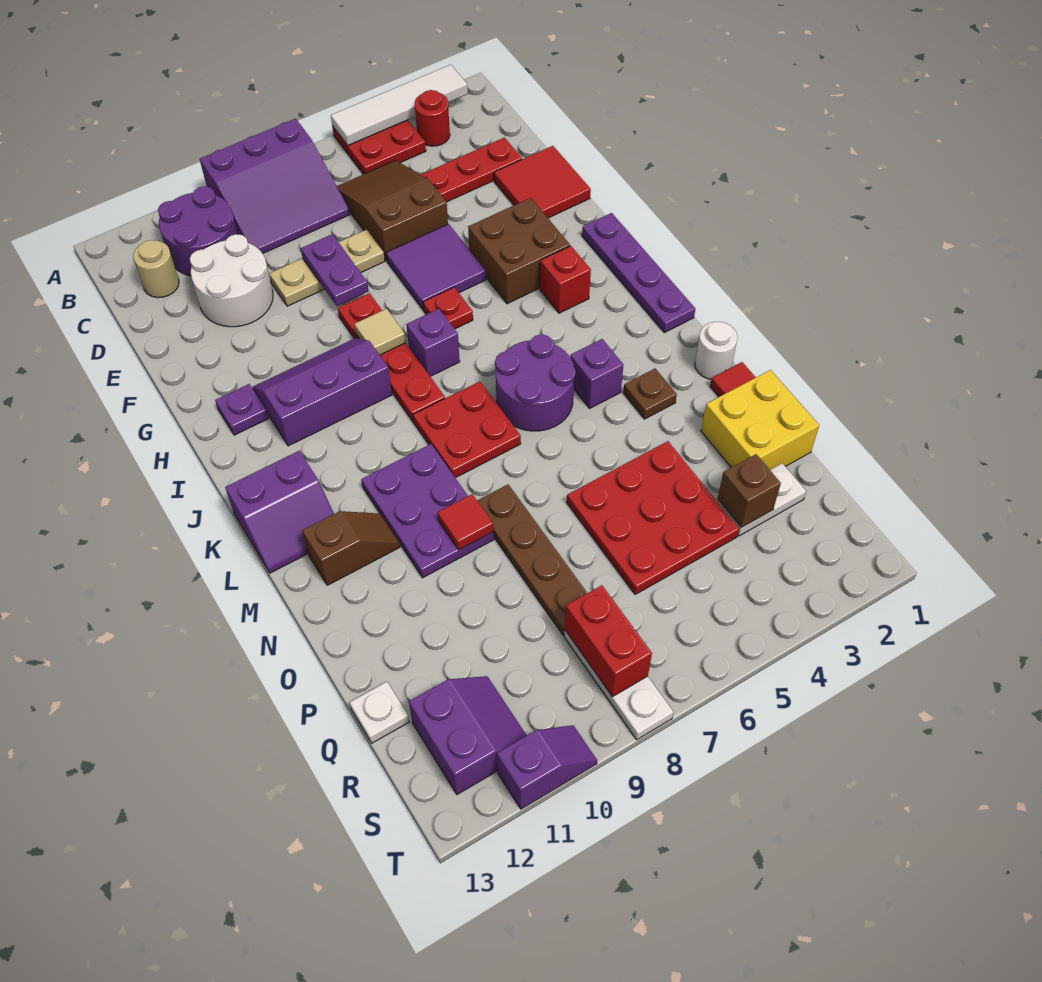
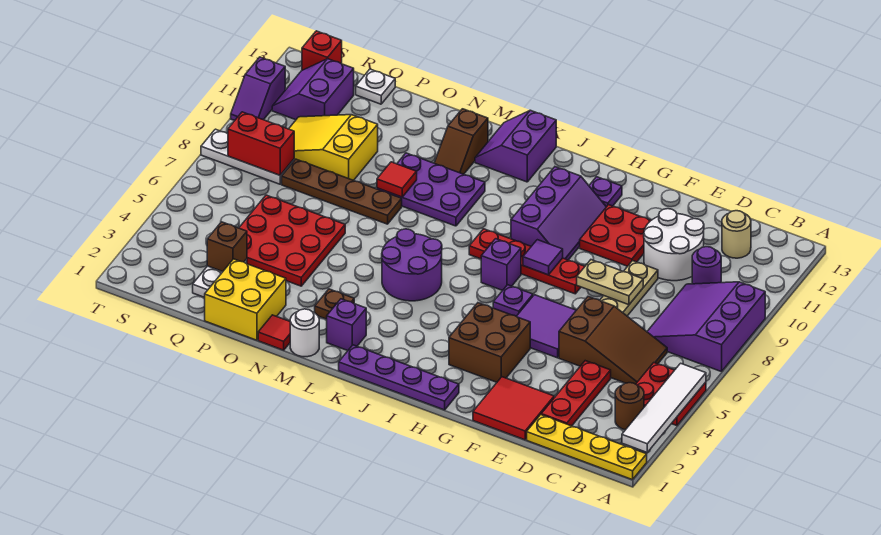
none -> yellow plate A1:D1 level 1
red round brick B3 level 1 -> brown round brick B3 level 1
purple round brick B10:C11 level 1 -> purple round brick C10 level 1
purple plate E8:F8 level 2 -> tan plate E8:F8 level 2
red plate H6 level 1 -> purple plate H6 level 1
tan tile H8 level 2 -> purple tile H8 level 2
red brick I3 level 1 -> red brick S13 level 1
red plate K7:L8 level 1 -> red plate F10:G11 level 1
purple brick L4 level 1 -> purple brick L2 level 1
none -> yellow slope P9:R10 level 1 top P
purple slope R11:S12 level 1 top 12 -> purple slope R11:S12 level 1 top R

